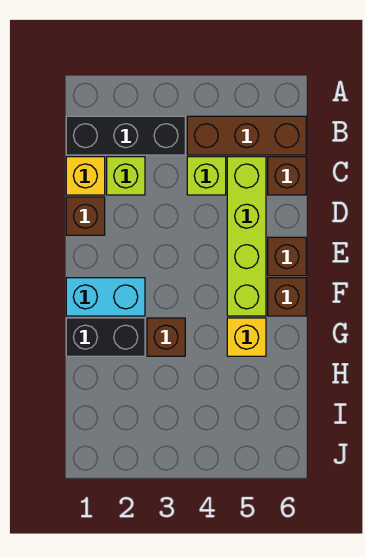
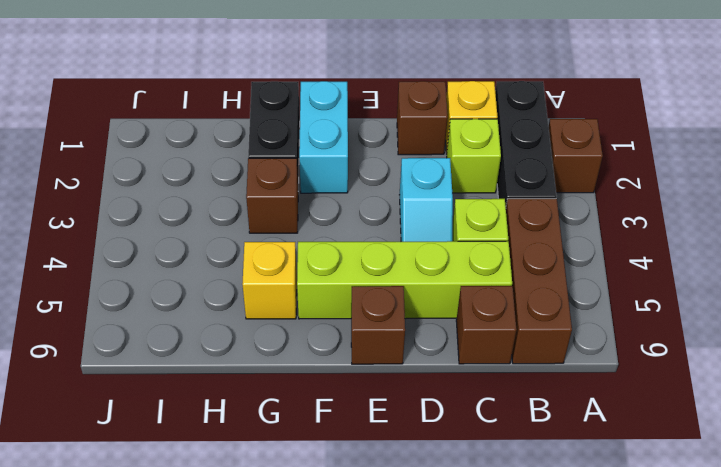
none -> cyan slope D3:D4 level 1 top 3
brown brick F6 level 1 -> brown brick A2 level 1

